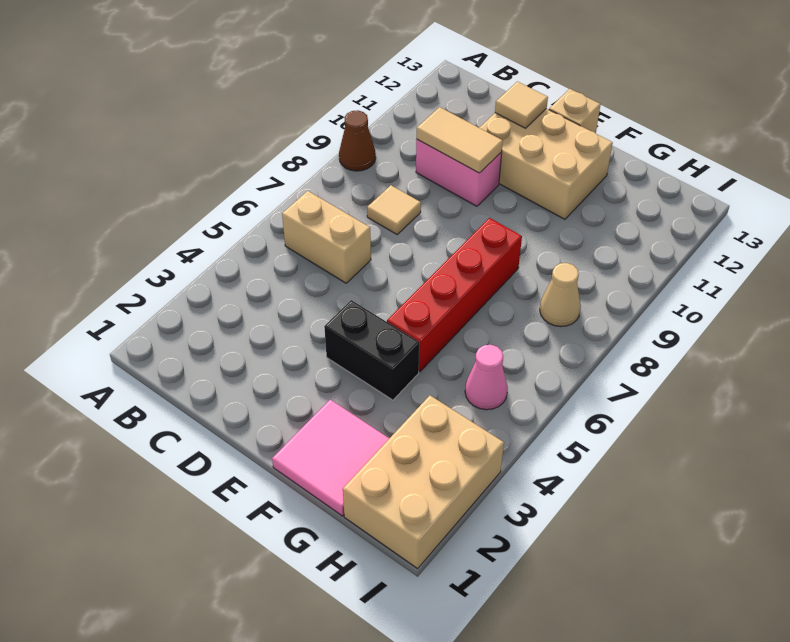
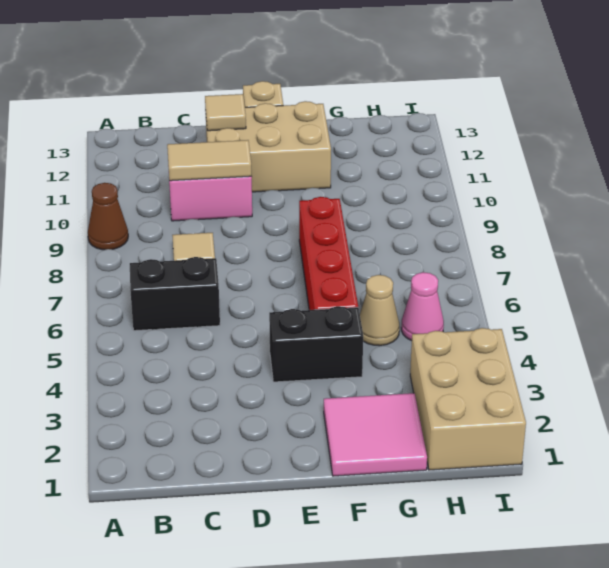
tan brick B6:C6 level 1 -> black brick B6:C6 level 1
tan cone H8 level 1 -> tan cone G5 level 1

